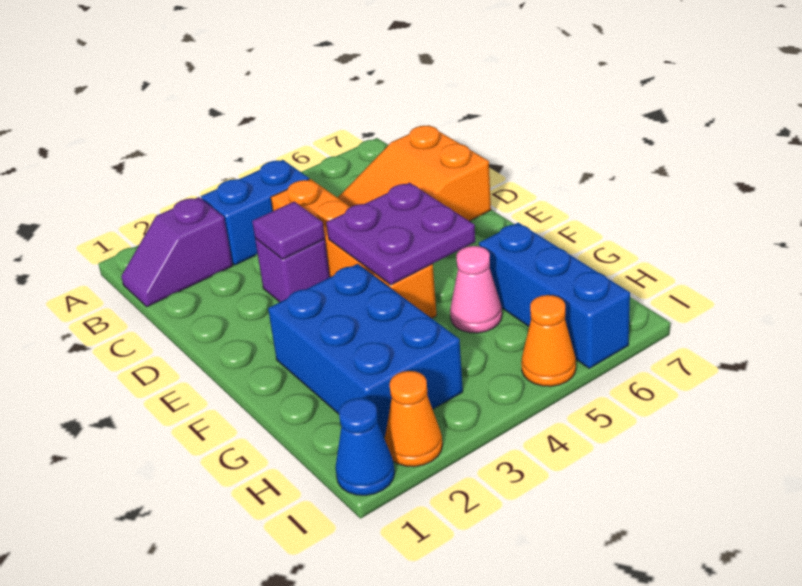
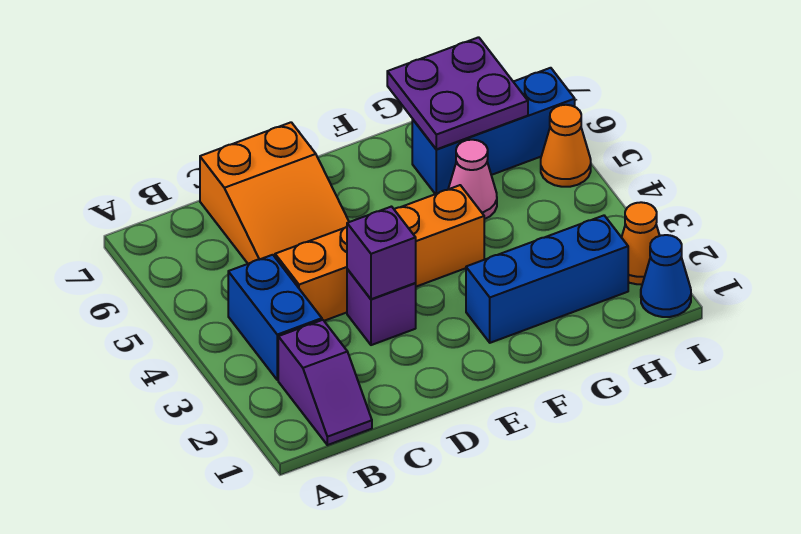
purple tile D3 level 2 -> purple brick D3 level 2
purple plate E4:F5 level 2 -> purple plate G6:H7 level 2
blue brick F2:H3 level 1 -> blue brick F2:H2 level 1

